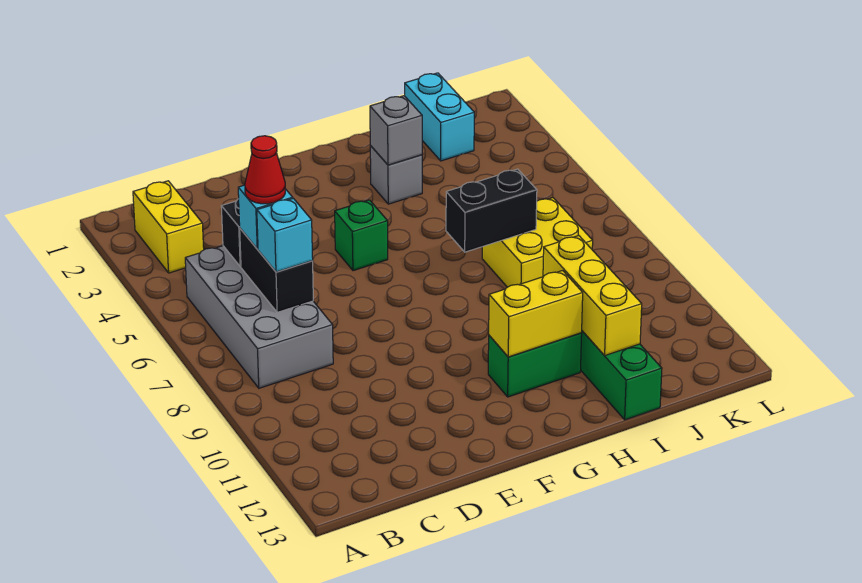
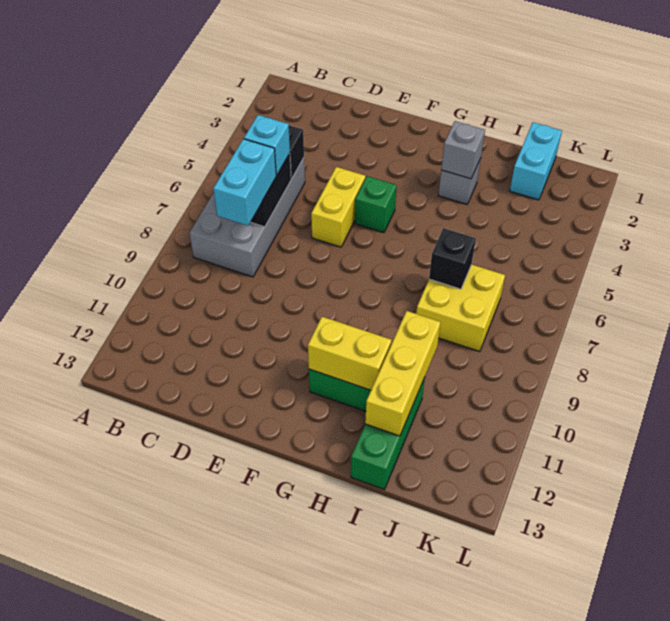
yellow brick B2:B3 level 1 -> yellow brick E5:E6 level 1
red cone C6 level 4 -> none
cyan brick C7 level 3 -> cyan brick C7:C8 level 3
black brick H7:I7 level 2 -> black brick I7 level 2

